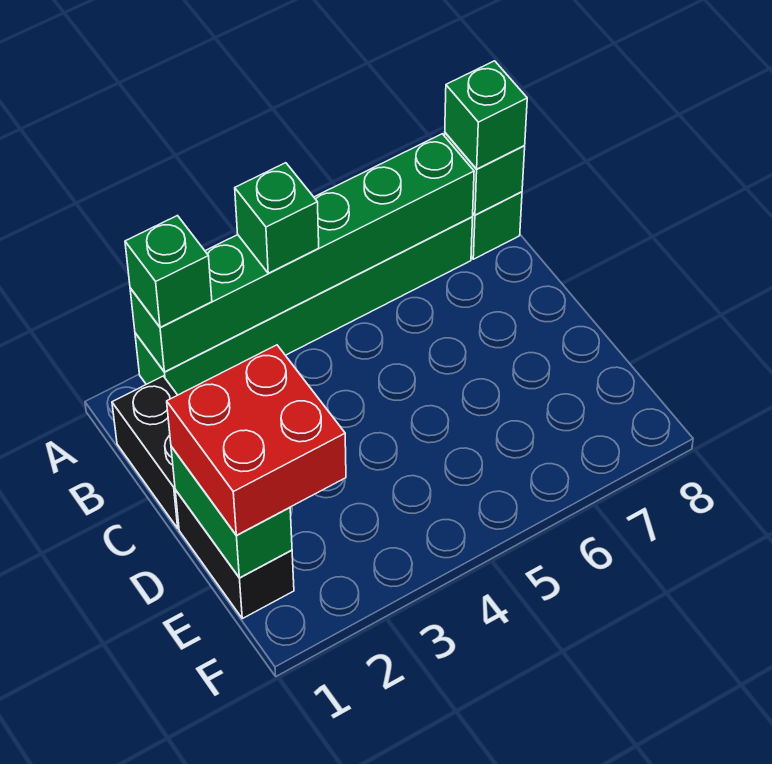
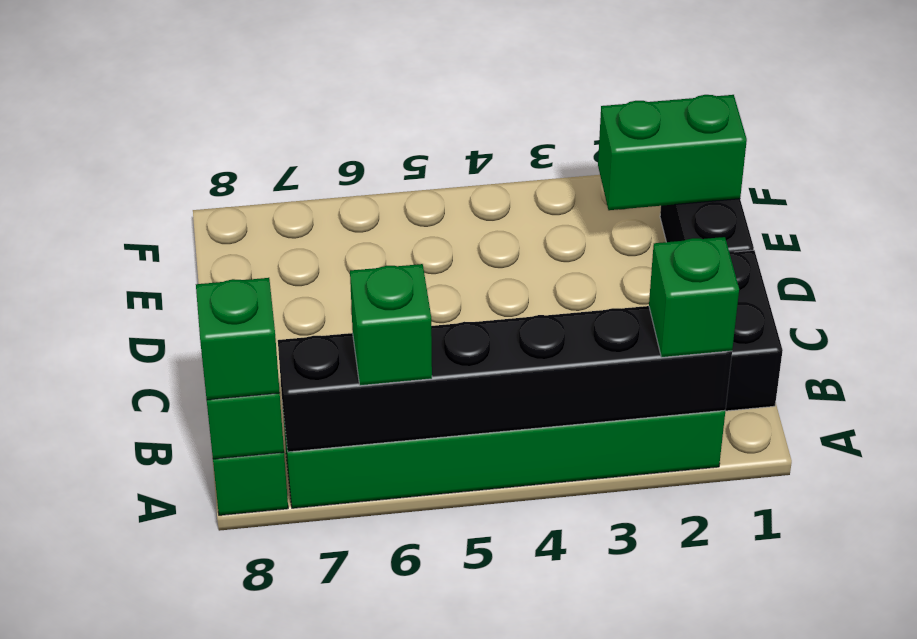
green brick A2:A7 level 2 -> black brick A2:A7 level 2
green brick A4 level 3 -> green brick A6 level 3
green brick D1:E1 level 2 -> green brick E1:E2 level 2
red brick D1:E2 level 3 -> none

